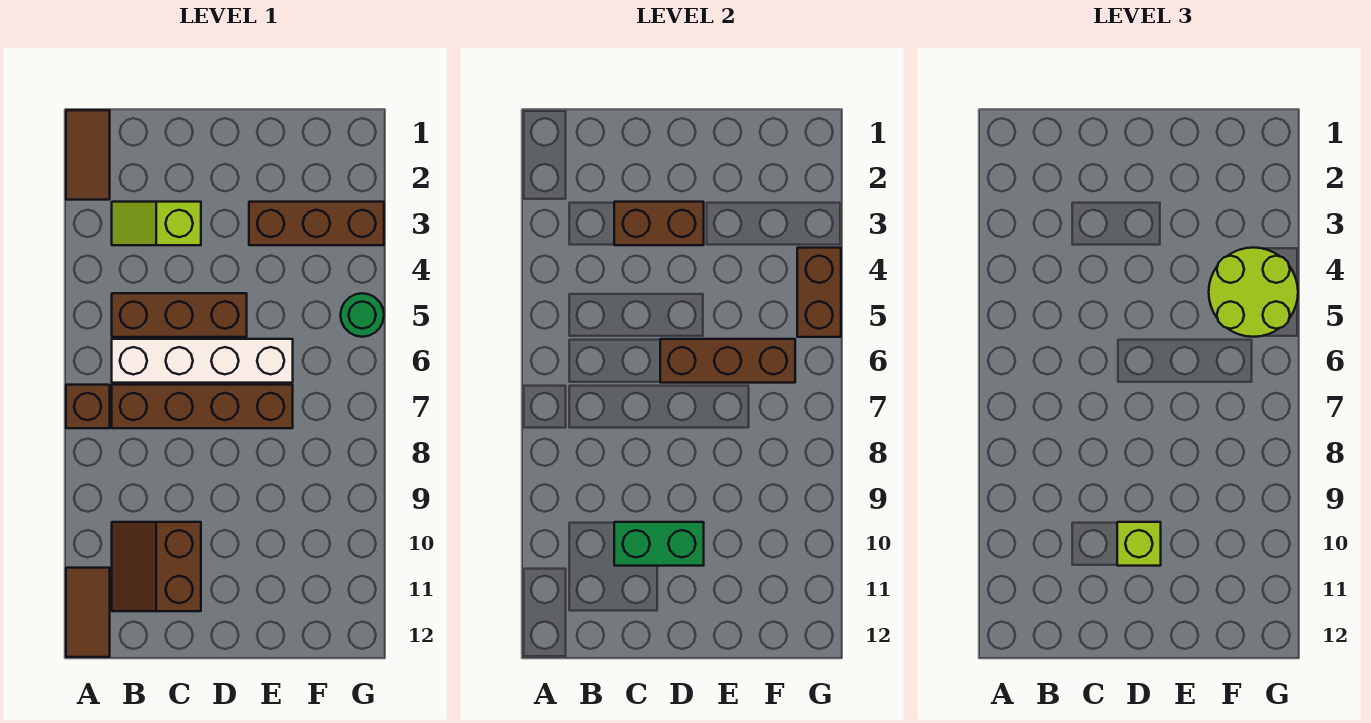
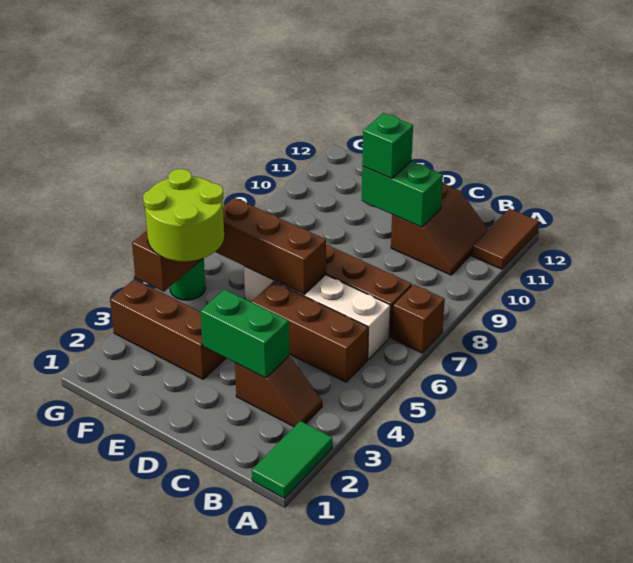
brown tile A1:A2 level 1 -> green tile A1:A2 level 1
lime slope B3:C3 level 1 top C -> brown slope B3:C3 level 1 top C
brown brick C3:D3 level 2 -> green brick C3:D3 level 2
lime brick D10 level 3 -> green brick D10 level 3

